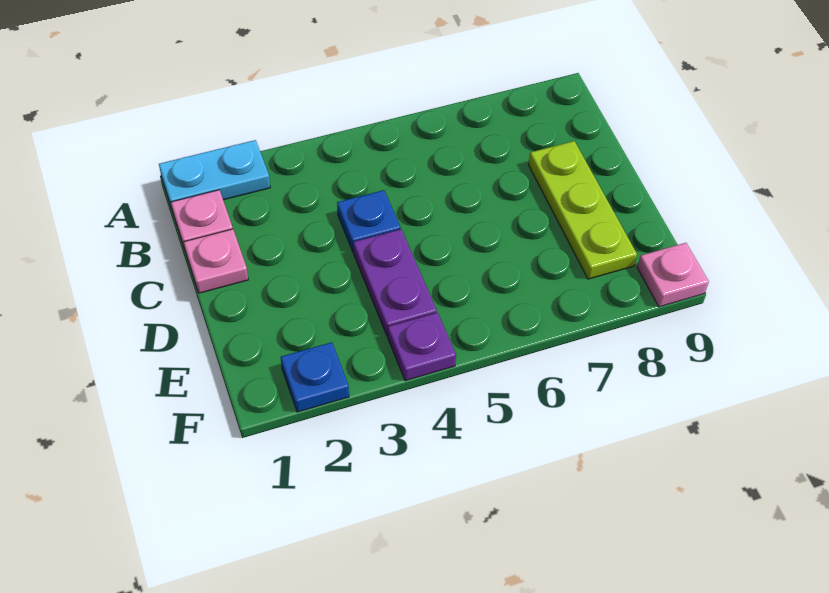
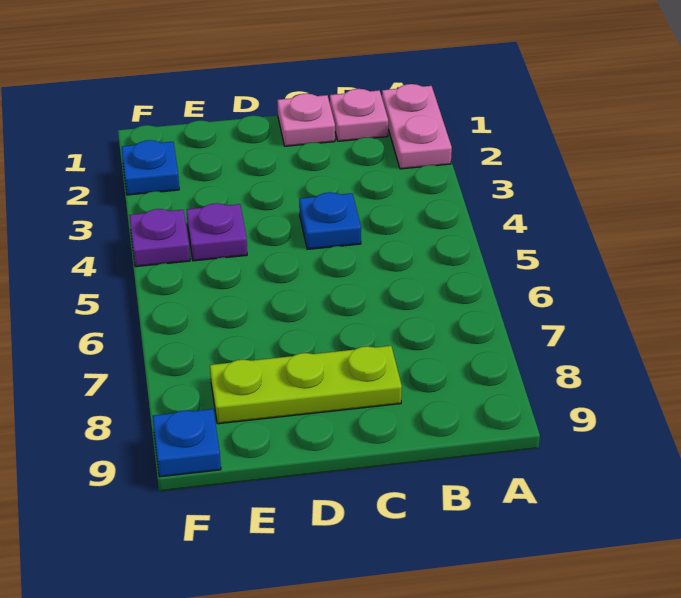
cyan plate A1:A2 level 1 -> pink plate A1:A2 level 1
purple plate D4:E4 level 1 -> purple plate E4 level 1
pink plate F9 level 1 -> blue plate F9 level 1

